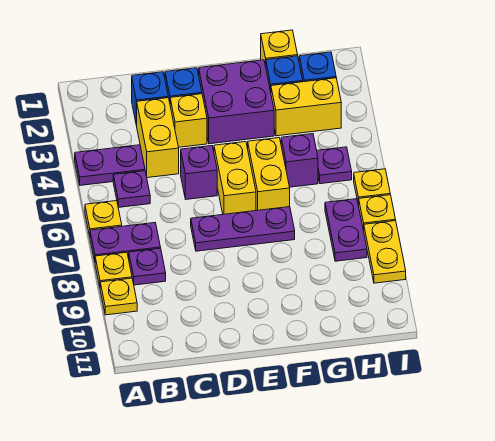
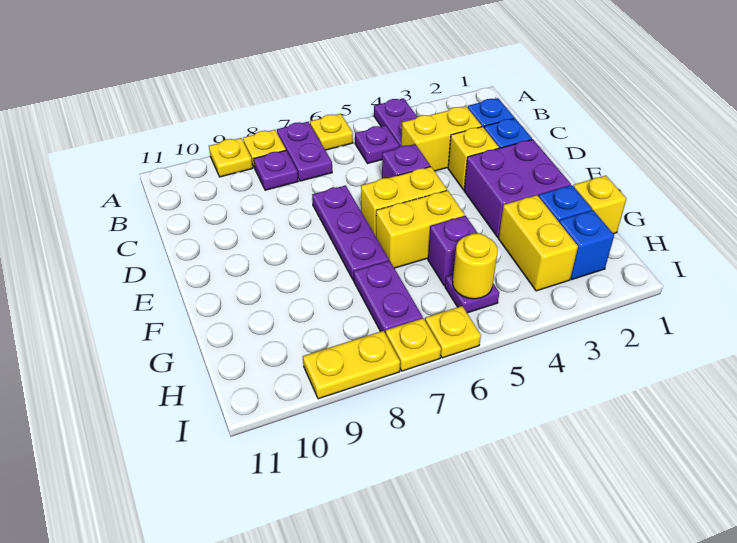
none -> yellow round brick H5 level 2
purple plate H7:H8 level 1 -> purple plate G7:H7 level 1

